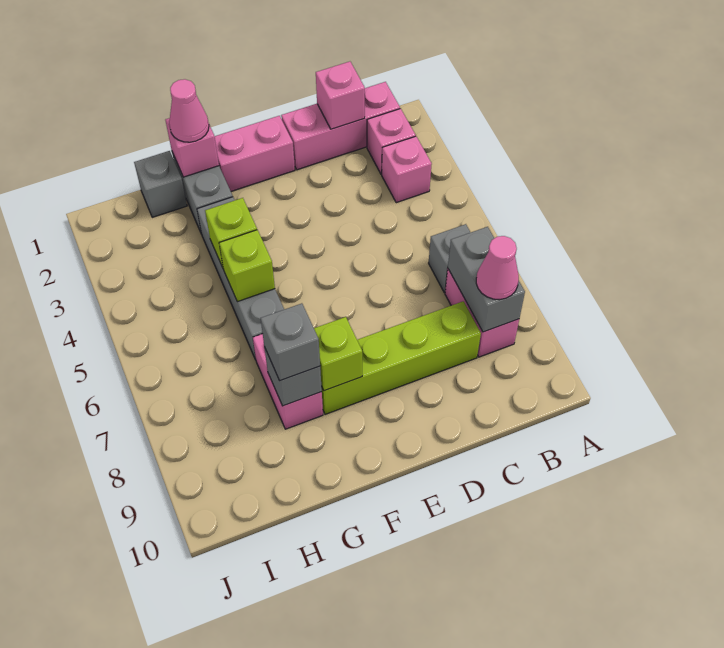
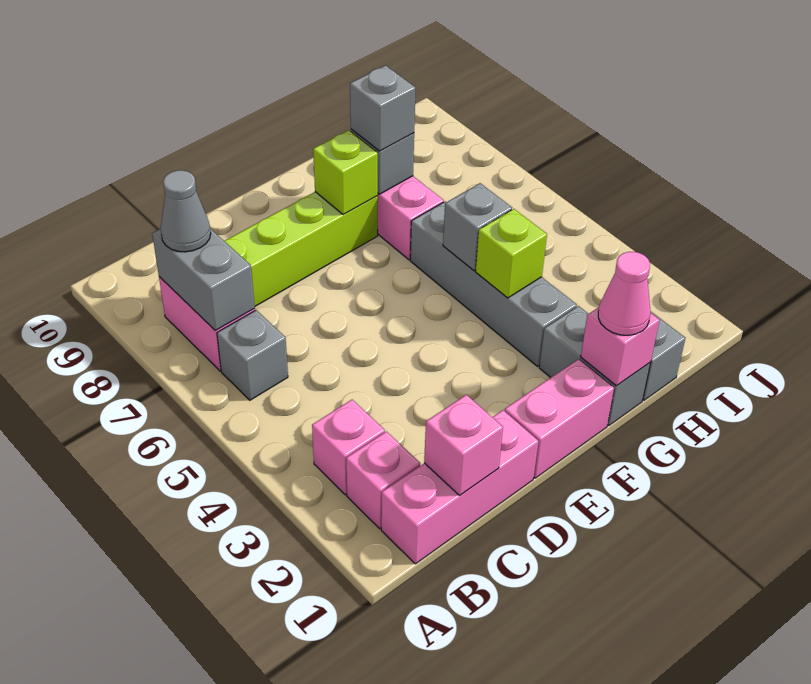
pink cone B8 level 3 -> grey cone B8 level 3
lime brick G5 level 2 -> grey brick G5 level 2

